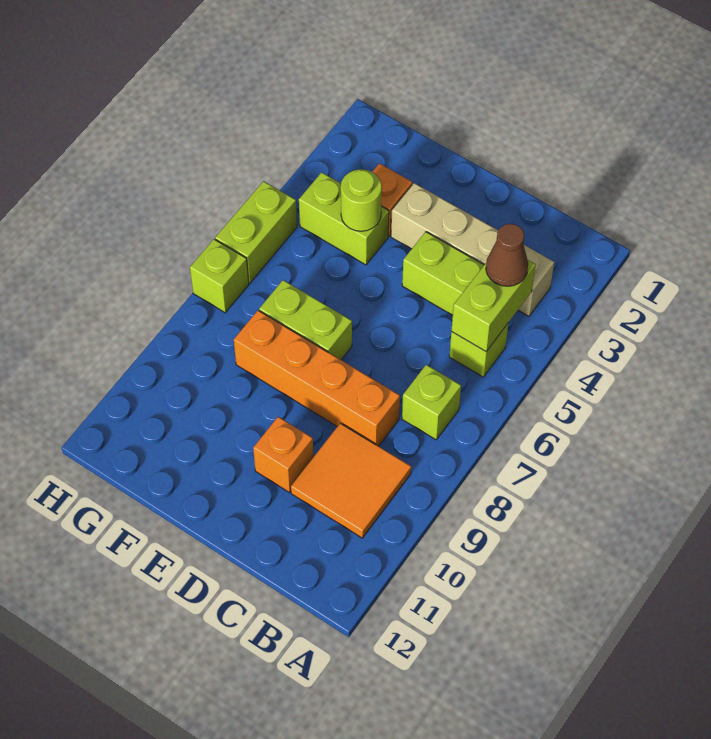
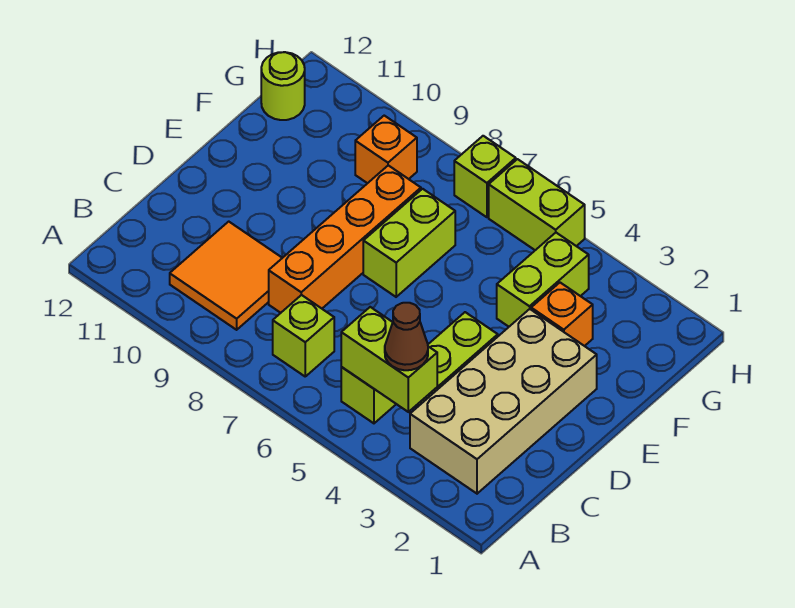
tan brick B3:E3 level 1 -> tan brick B2:E3 level 1
orange brick D10 level 1 -> orange brick G9 level 1
lime round brick F4 level 2 -> lime round brick G12 level 1

